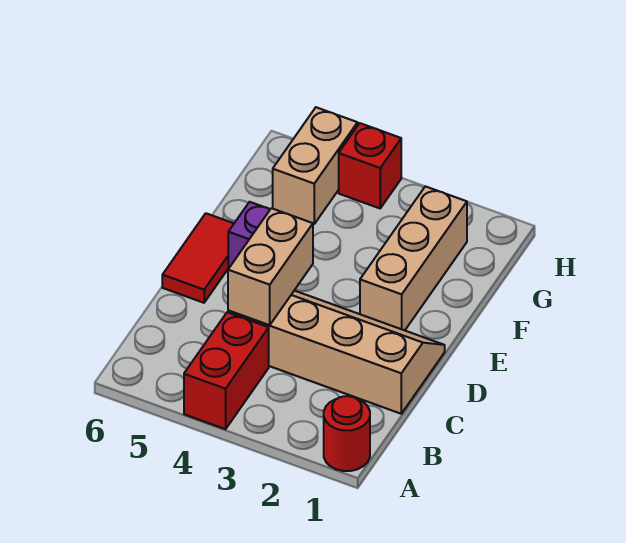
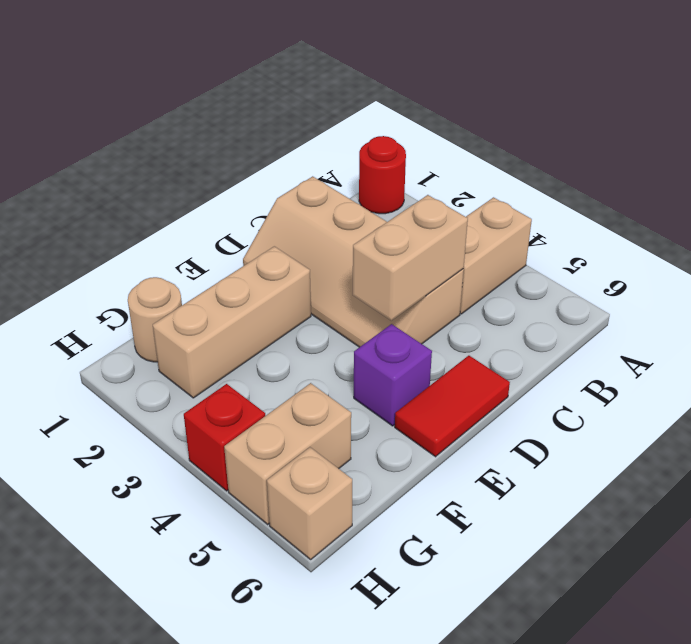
red brick A4:B4 level 1 -> tan brick A4:B4 level 1
none -> tan round brick G1 level 1
none -> tan brick H6 level 1

